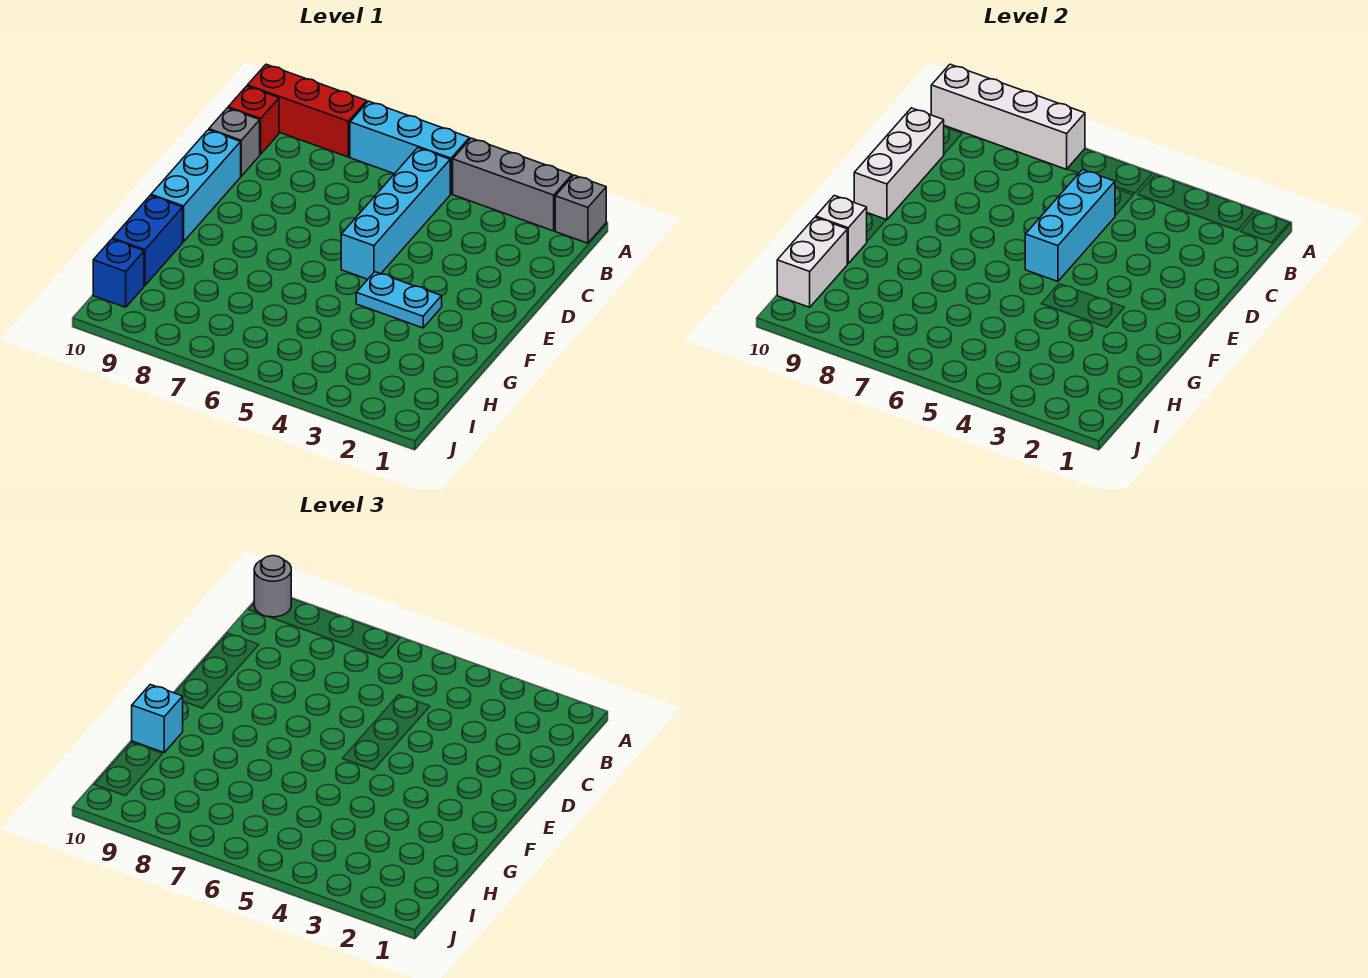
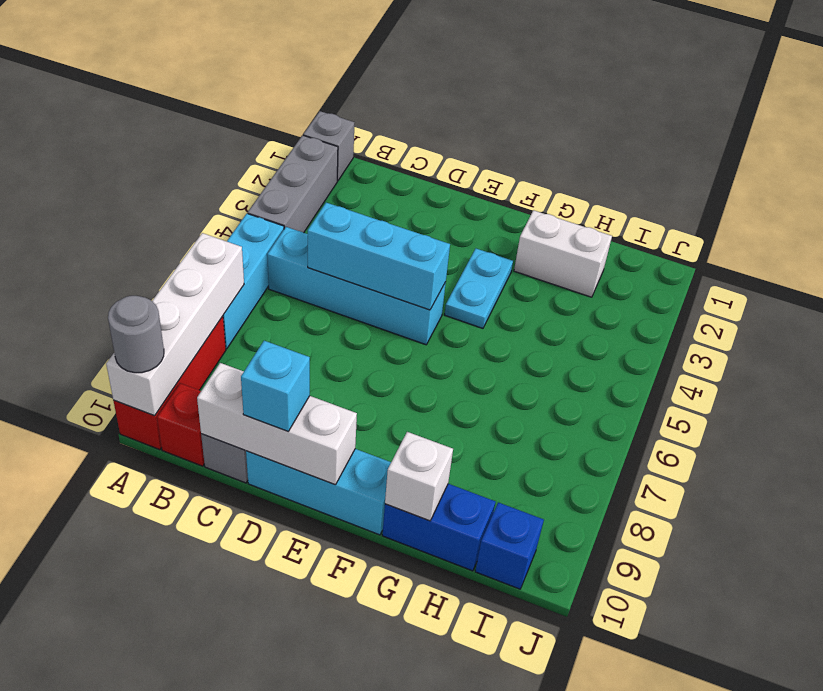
cyan brick G10 level 3 -> cyan brick D10 level 3
white brick H10:I10 level 2 -> white brick G2:H2 level 1

